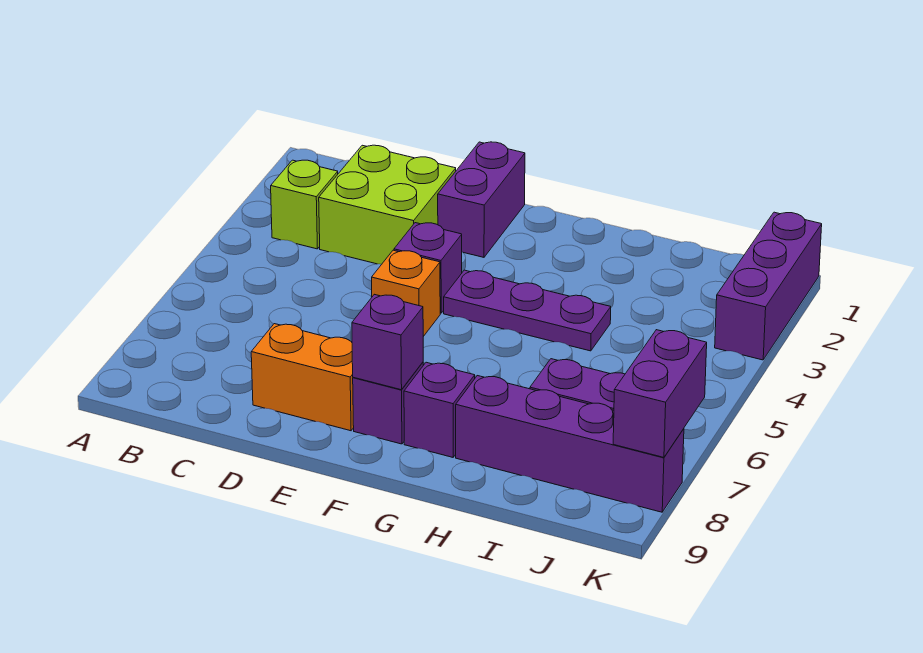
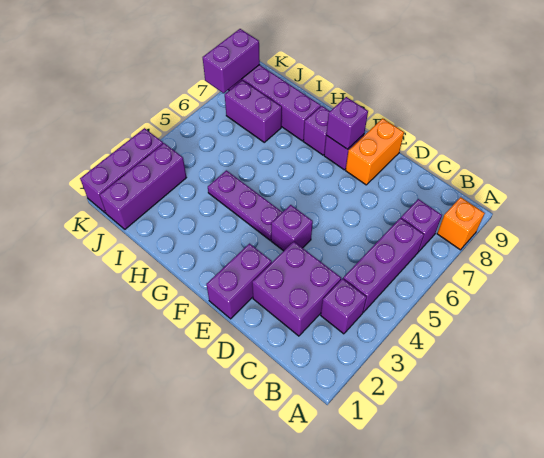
lime brick B3 level 1 -> purple brick B3 level 1
none -> purple brick B4:B6 level 1
none -> purple brick B7 level 1
lime brick C2:D3 level 1 -> purple brick C2:D3 level 1
orange brick D8:E8 level 1 -> orange brick E8:E9 level 1
orange brick E5 level 1 -> orange brick A8 level 1
none -> purple brick J1:J3 level 1

